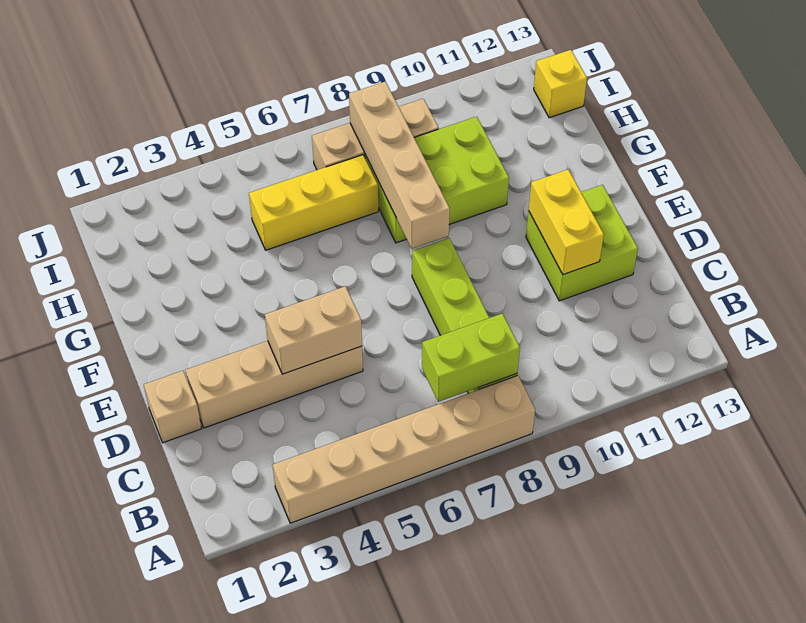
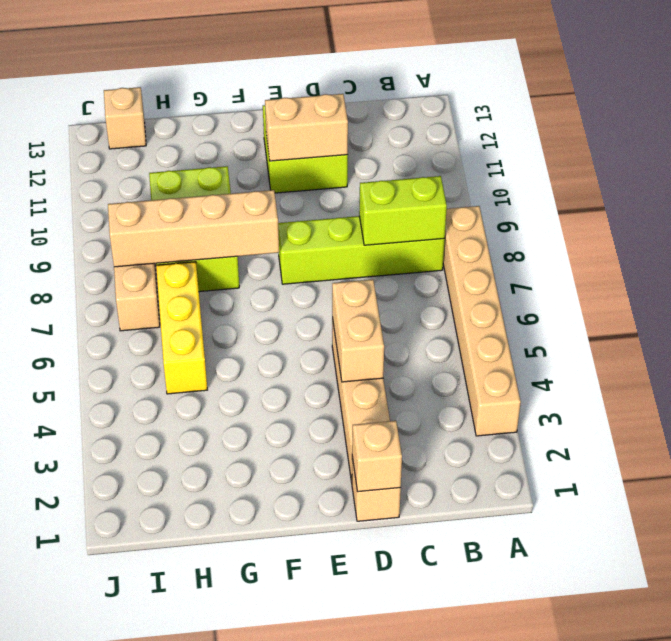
lime brick B7:B8 level 2 -> lime brick B8:C8 level 2
none -> tan brick D1 level 2
yellow brick D11:E11 level 2 -> tan brick D11:E11 level 2
yellow brick I13 level 1 -> tan brick I13 level 1

